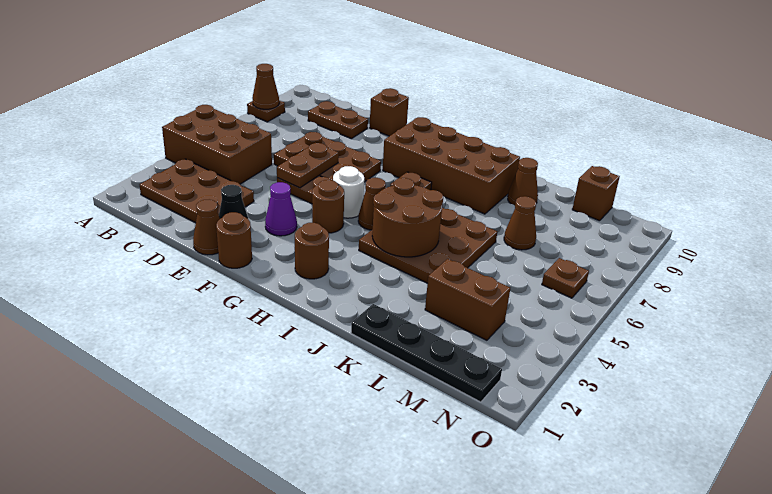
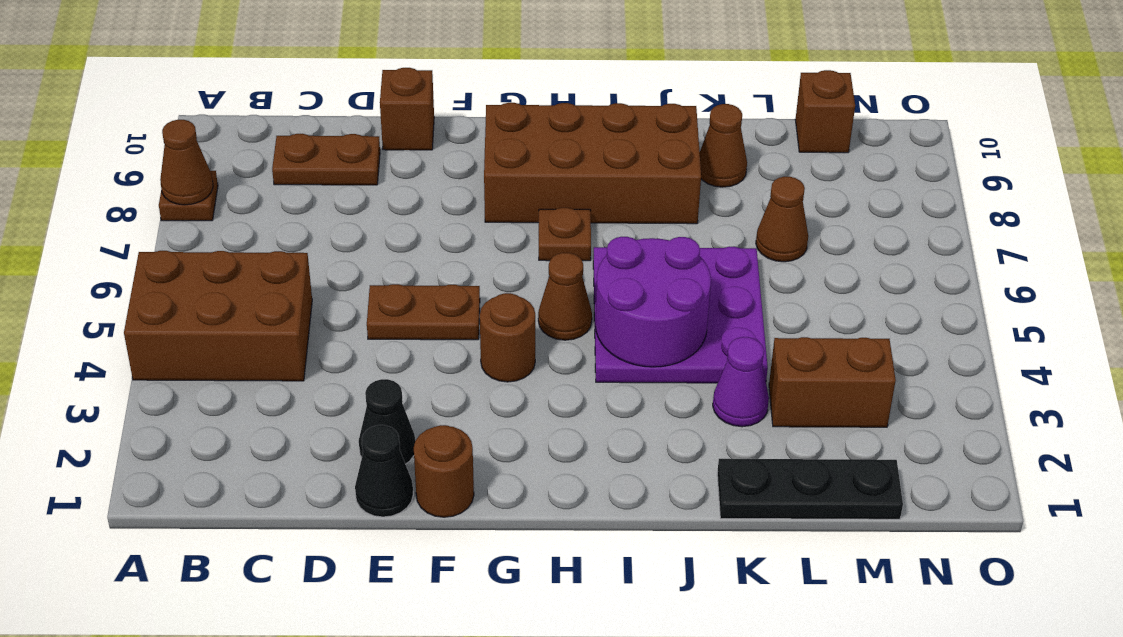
brown plate B2:D3 level 1 -> none
brown plate D6:F7 level 1 -> none
brown cone E1 level 1 -> black cone E1 level 1
brown plate E5:E6 level 2 -> none
purple cone F3 level 1 -> purple cone K3 level 1
white round brick G5 level 1 -> none
brown round brick H2 level 1 -> none
brown plate I4:K6 level 1 -> purple plate I4:K6 level 1
brown round brick I4:J5 level 2 -> purple round brick I4:J5 level 2
black plate K1:N1 level 1 -> black plate K1:M1 level 1
brown plate N6 level 1 -> none

